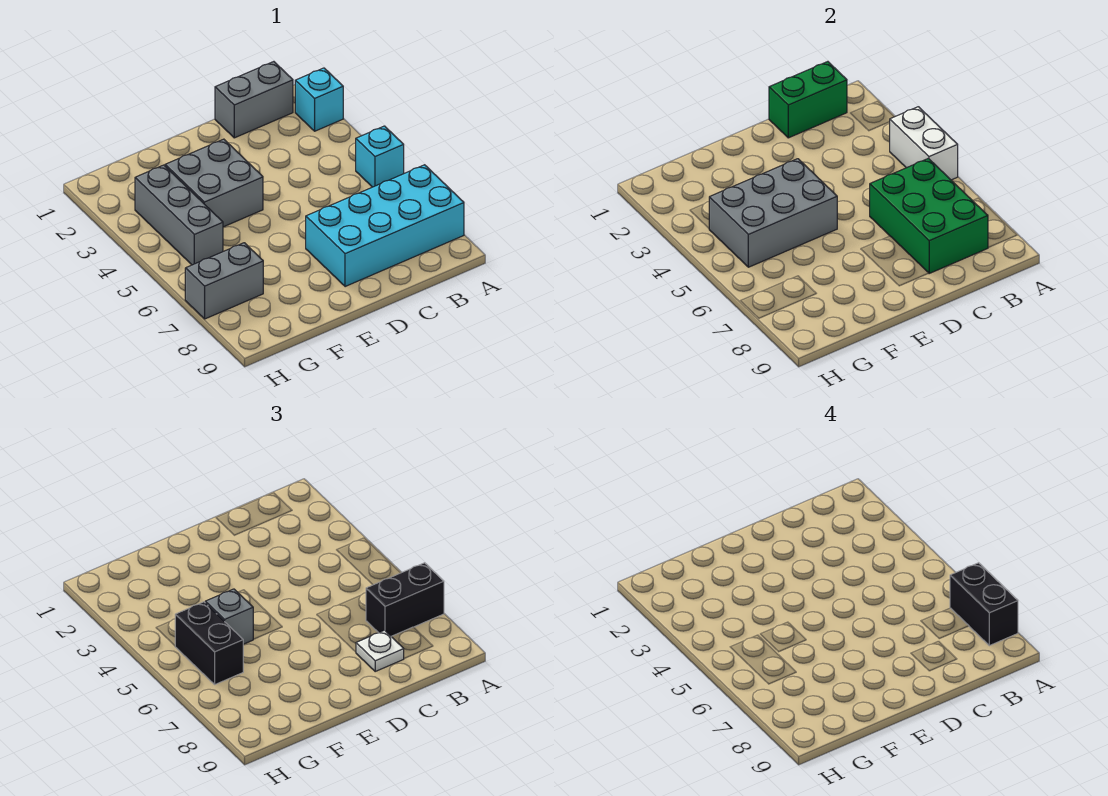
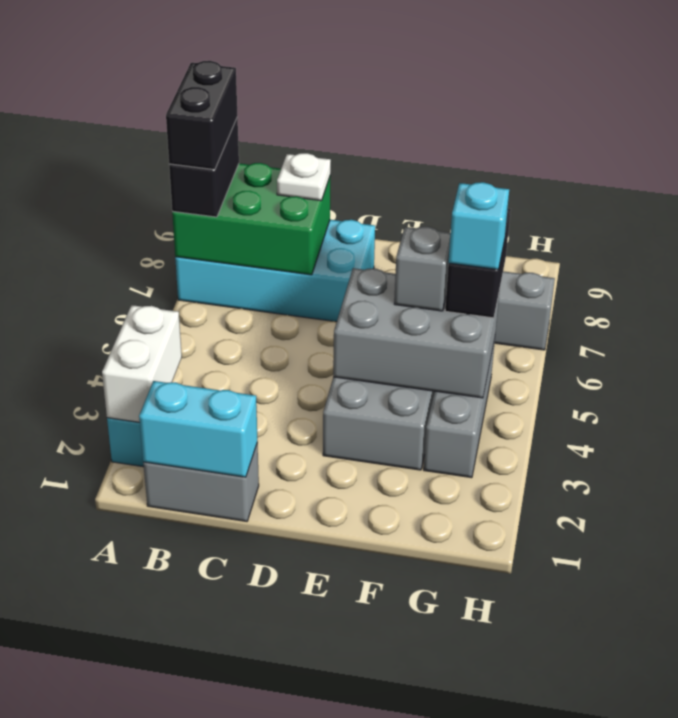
white brick A4:A5 level 2 -> white brick A2:A3 level 2
cyan brick A5 level 1 -> cyan brick G5 level 4
black brick A7:B7 level 3 -> black brick A7:A8 level 3
green brick B1:C1 level 2 -> cyan brick B1:C1 level 2
green brick B6:C8 level 2 -> green brick A7:C8 level 2

